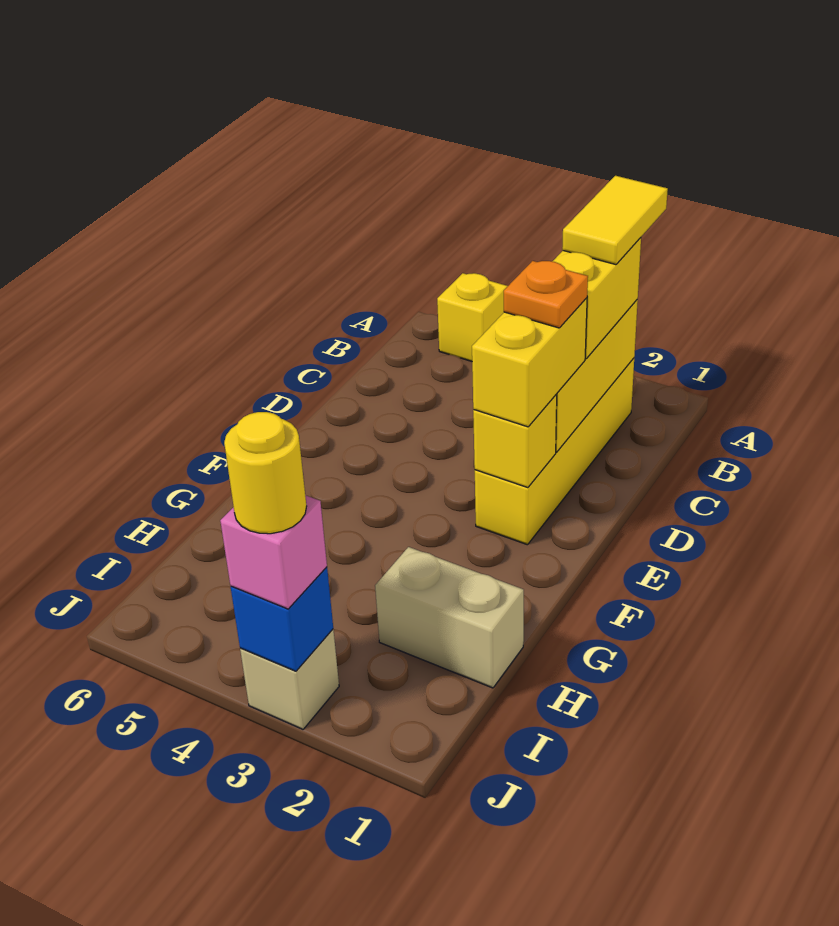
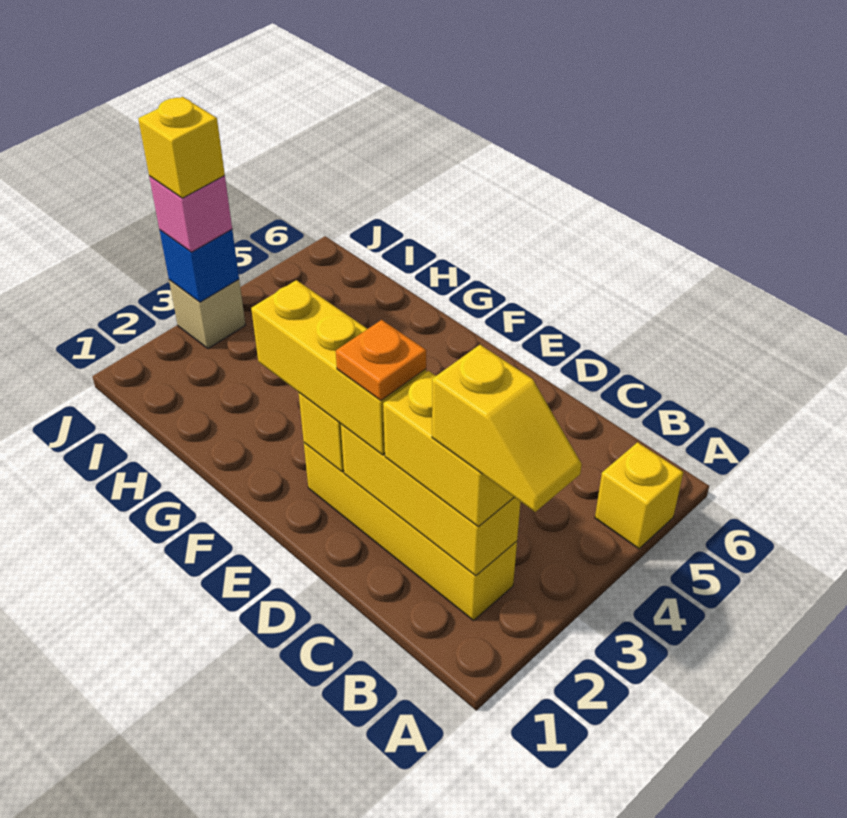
yellow tile A2:B2 level 4 -> yellow slope A2:B2 level 4 top B
yellow brick D2:E2 level 3 -> yellow brick D2:F2 level 3
tan brick H1:H2 level 1 -> none
yellow round brick J3 level 4 -> yellow brick J3 level 4

